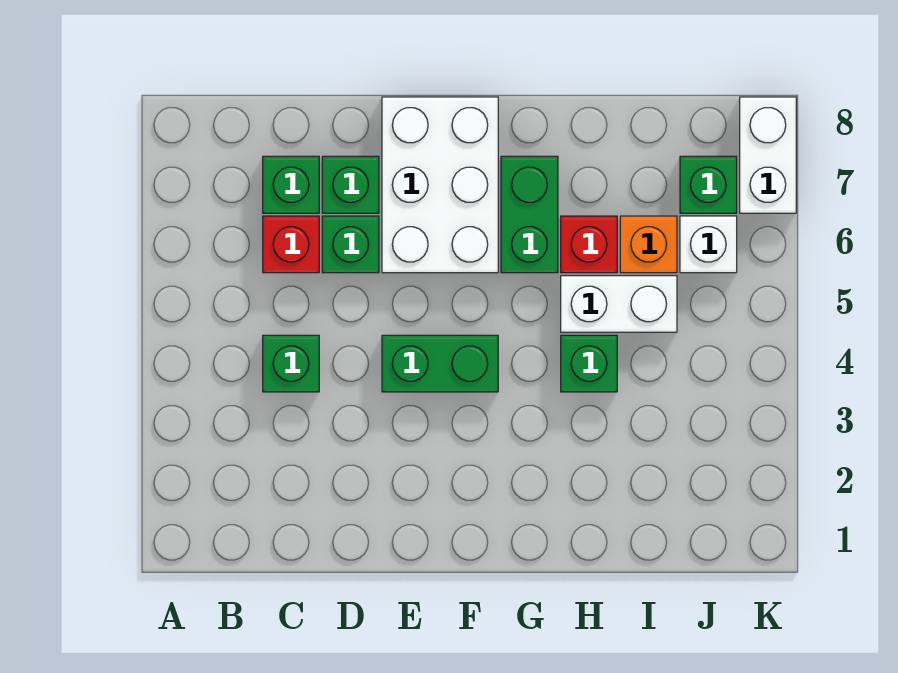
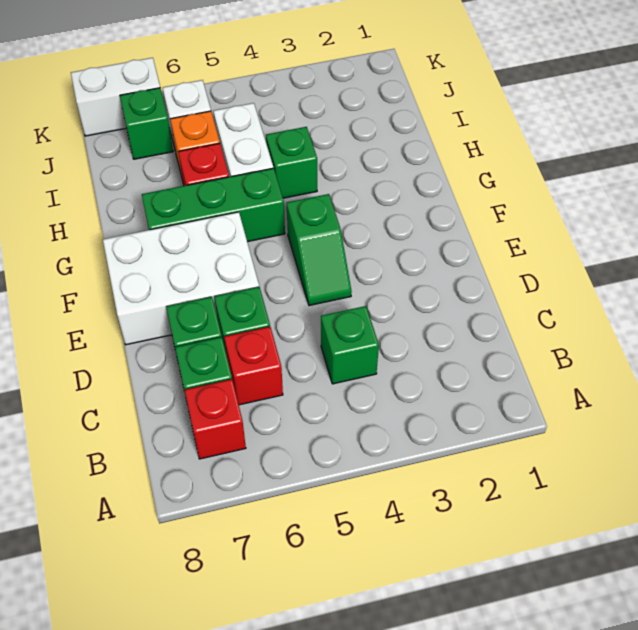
none -> red brick B7 level 1
green brick E4:F4 level 1 -> green slope E4:F4 level 1 top F
green brick G6:G7 level 1 -> green brick G5:G7 level 1

